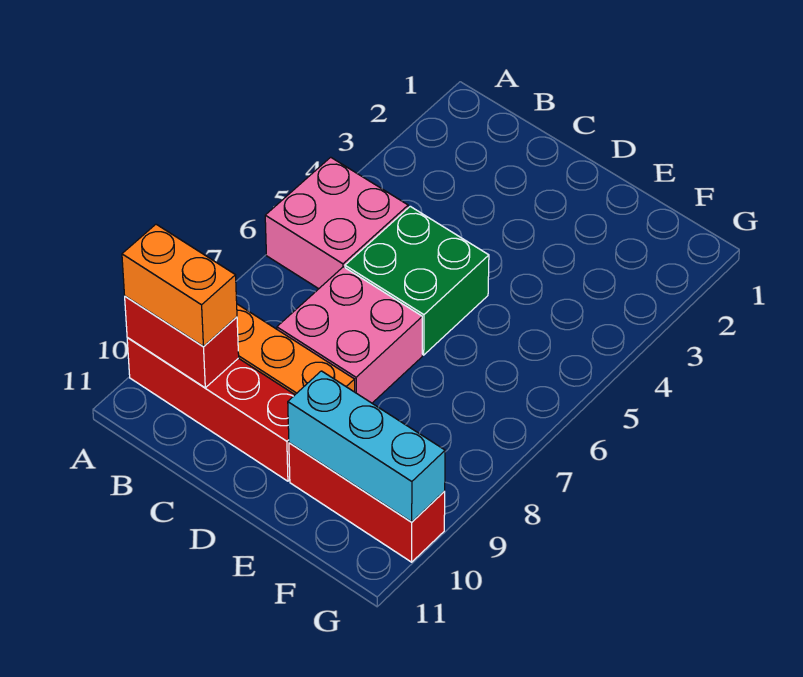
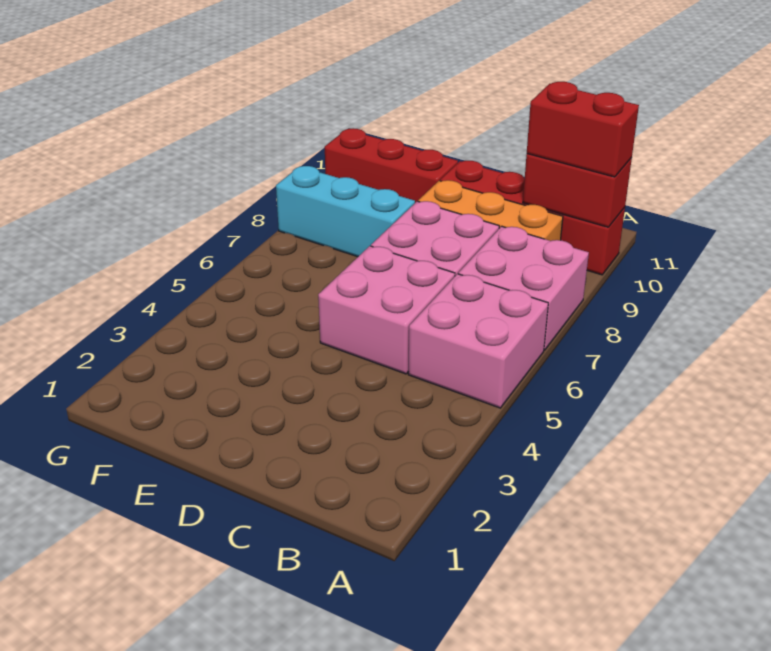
none -> pink brick A7:B8 level 1
orange brick A10:B10 level 3 -> red brick A10:B10 level 3
green brick C5:D6 level 1 -> pink brick C5:D6 level 1
cyan brick E10:G10 level 2 -> cyan brick E8:G8 level 1

